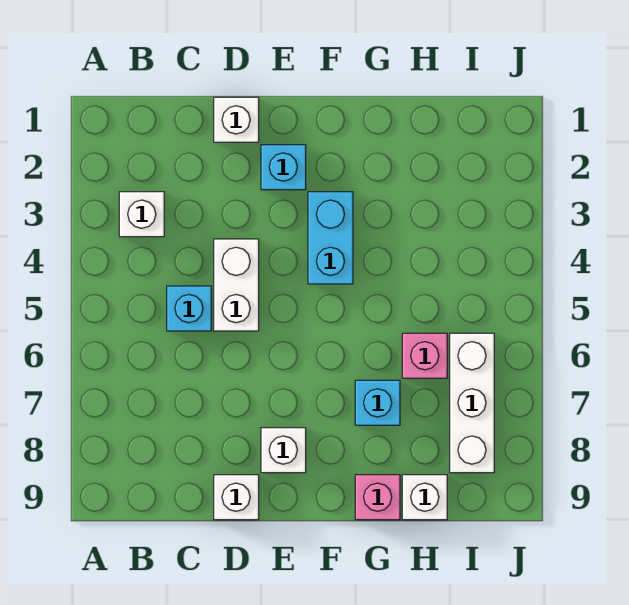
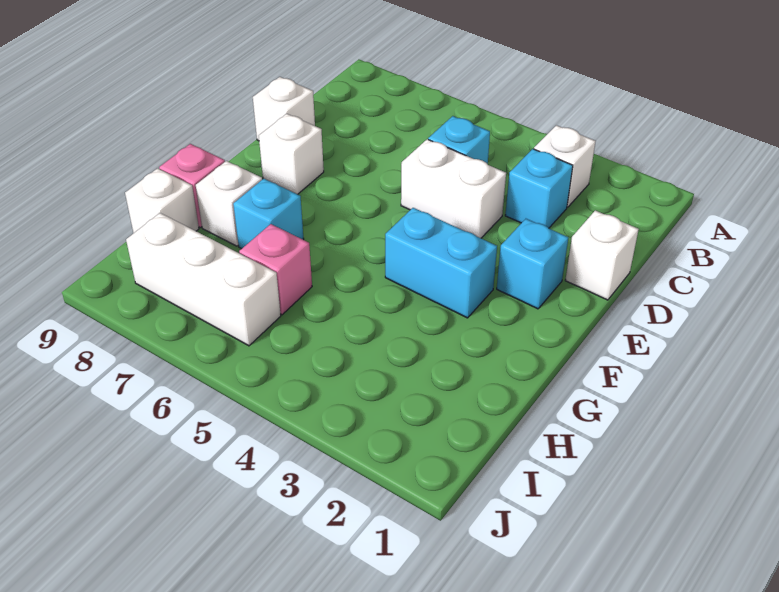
none -> cyan brick C3 level 1
none -> white brick G8 level 1

